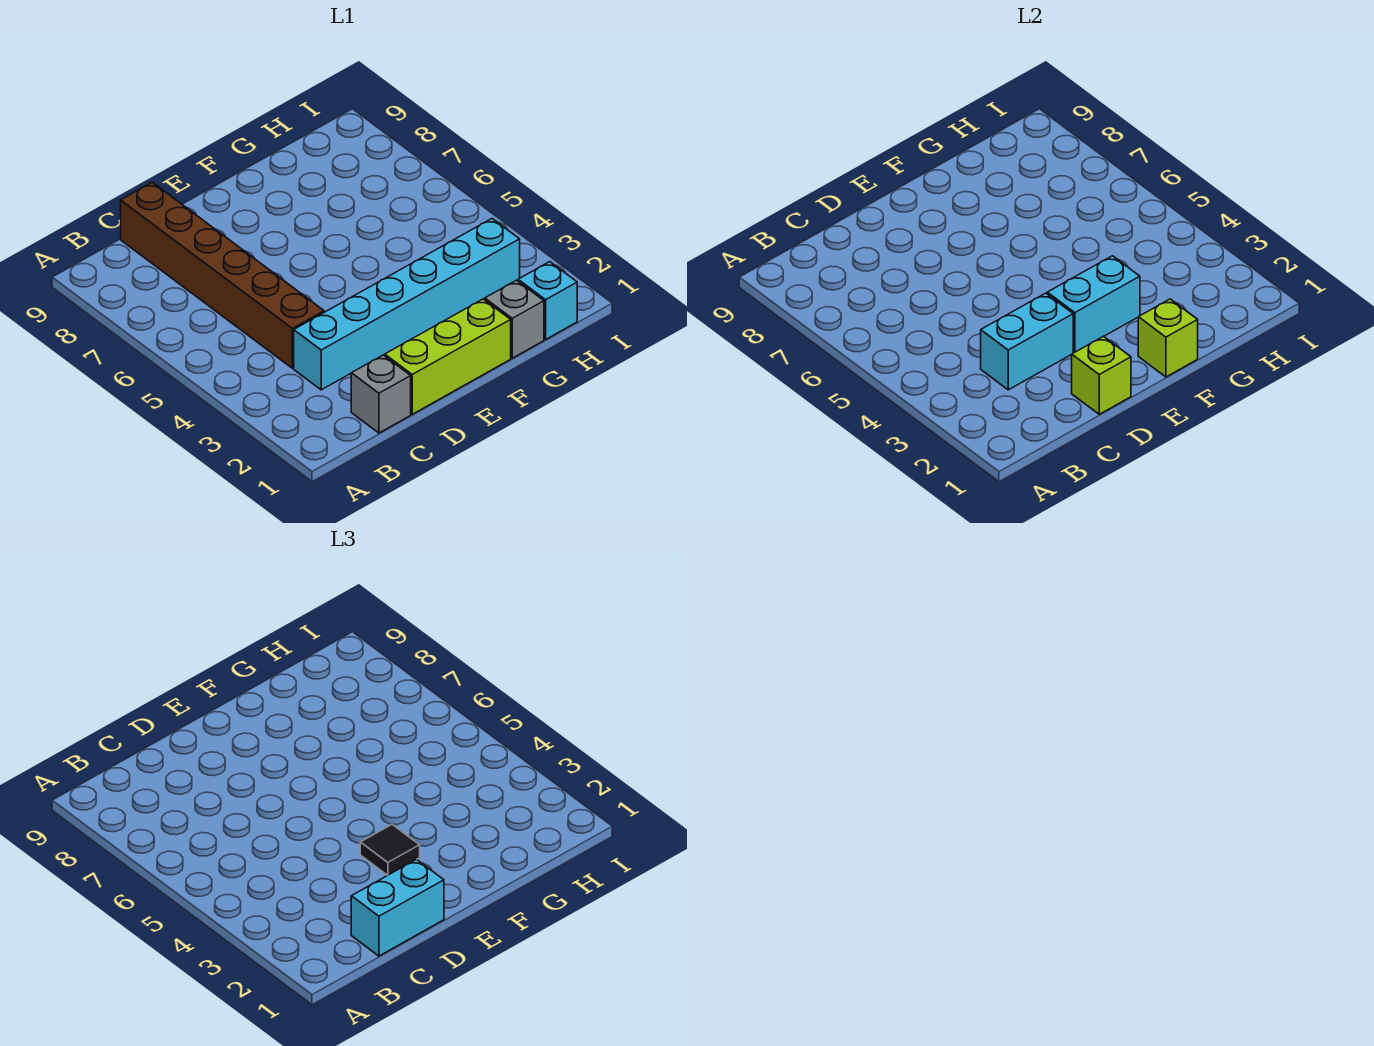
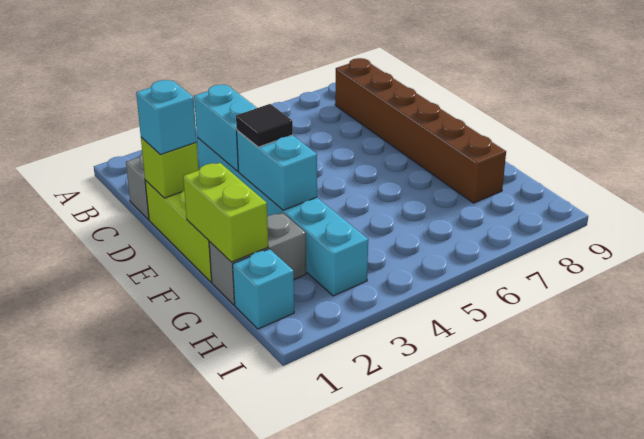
cyan brick C1:D1 level 3 -> cyan brick D1 level 3
brown brick C4:C9 level 1 -> brown brick B8:G8 level 1
lime brick F1 level 2 -> lime brick F1:G1 level 2
grey brick G1 level 1 -> grey brick G1:G2 level 1

